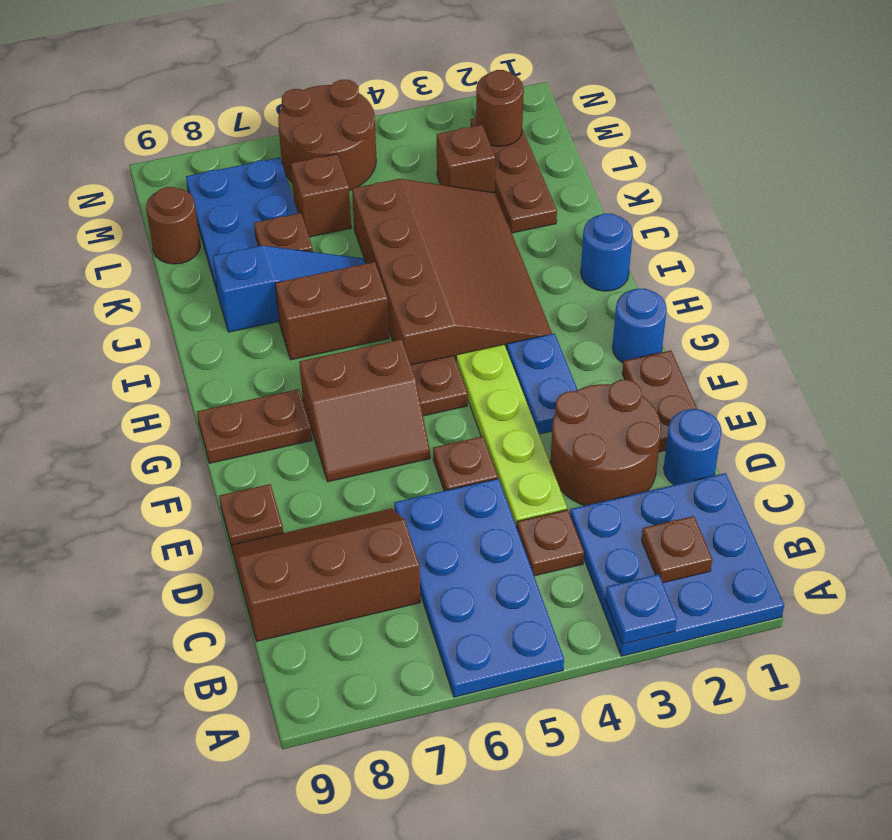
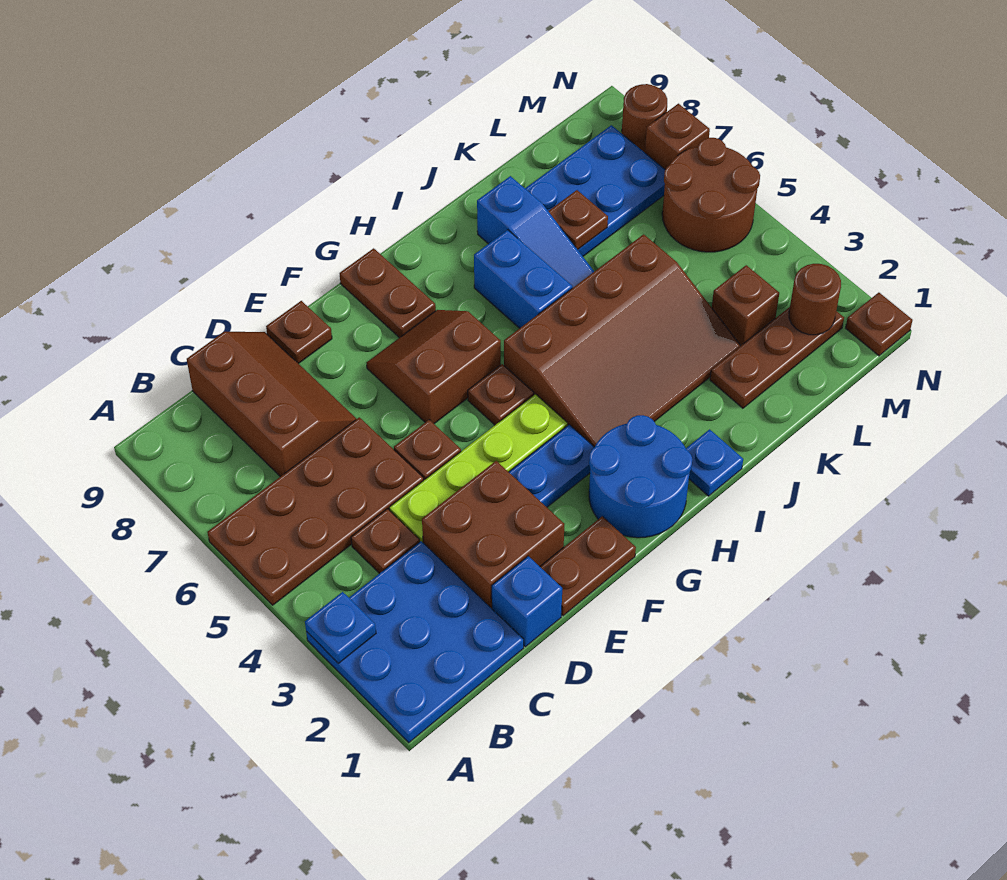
blue plate A5:D6 level 1 -> brown plate A5:D6 level 1
brown plate B2 level 2 -> brown plate N1 level 1
blue round brick D1 level 1 -> blue brick D1 level 1
brown round brick D2:E3 level 1 -> brown brick D2:E3 level 1
brown slope F6:G7 level 1 top G -> brown slope F6:G7 level 1 top 6
blue round brick G1 level 1 -> blue round brick G1:H2 level 1
blue round brick I1 level 1 -> blue plate I1 level 1
brown brick I6:I7 level 1 -> blue brick I6:I7 level 1
brown brick L6 level 1 -> brown brick N7 level 1
brown round brick L9 level 1 -> brown round brick N8 level 1

